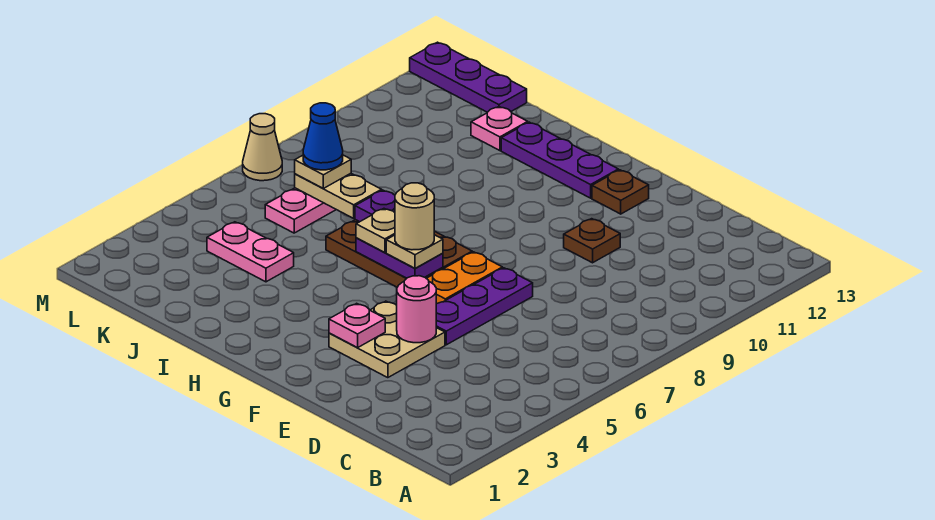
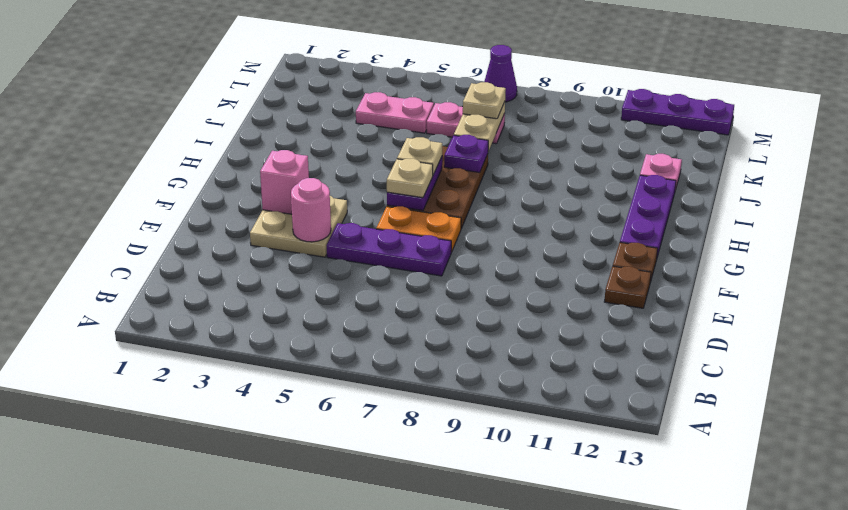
brown plate E10 level 1 -> brown plate E12 level 1
pink plate F3 level 2 -> pink brick F3 level 2
tan round brick G6 level 4 -> none
pink plate J4:K4 level 1 -> pink plate K4:K5 level 1
blue cone K7 level 4 -> none
purple plate K13:M13 level 1 -> purple plate M11:M13 level 1
tan cone M7 level 1 -> purple cone M7 level 1

